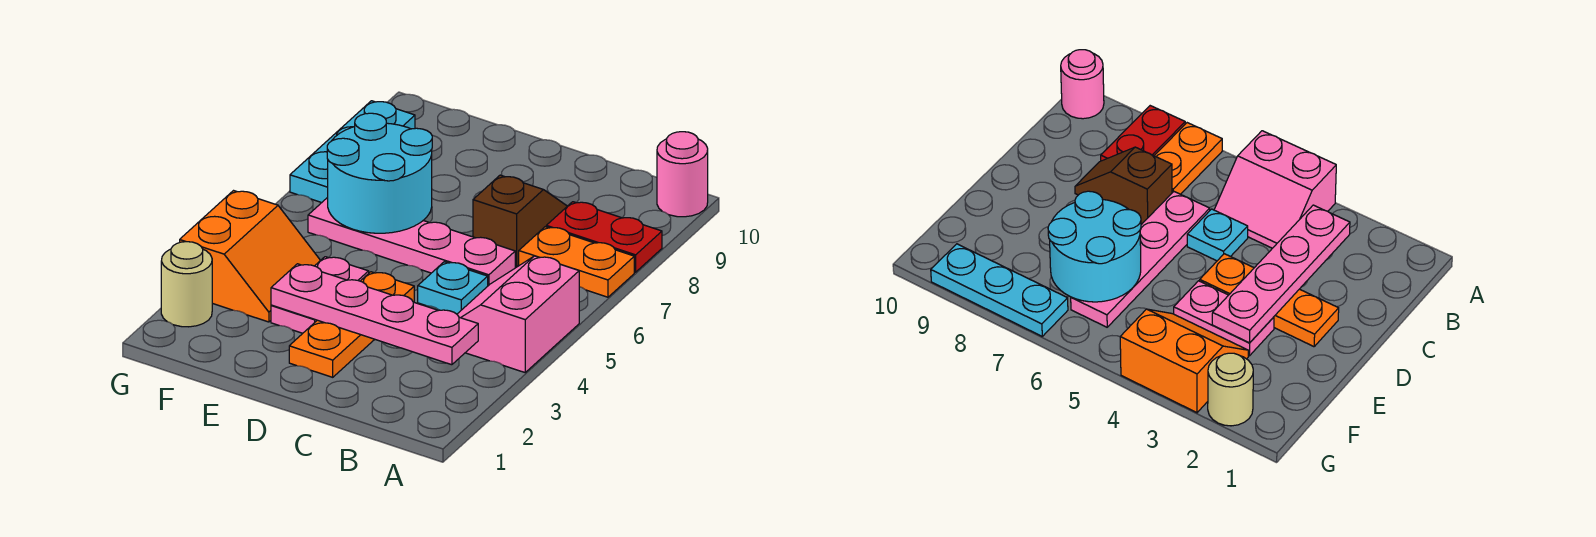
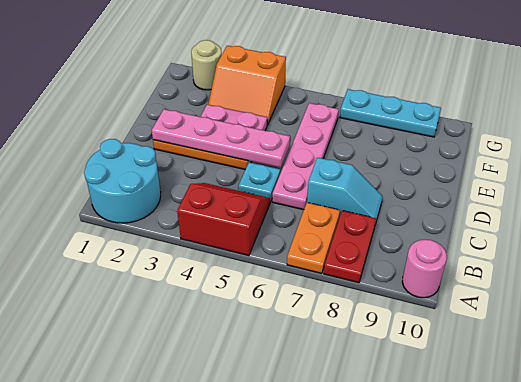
pink slope A4:B5 level 1 top A -> red slope A4:B5 level 1 top A
pink plate B3:E3 level 2 -> pink plate D2:D5 level 2
brown slope C7:C8 level 1 top 7 -> cyan slope C7:C8 level 1 top 7
cyan round brick E6:F7 level 2 -> cyan round brick A1:B2 level 1

